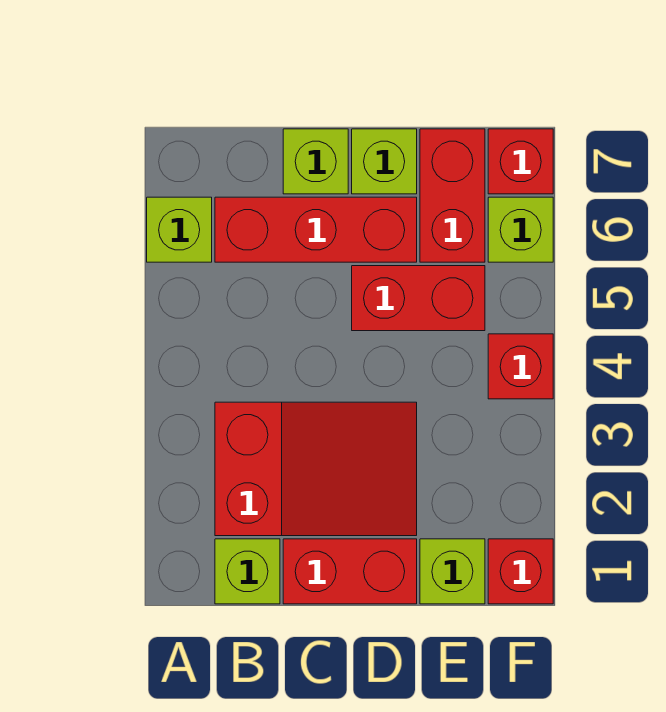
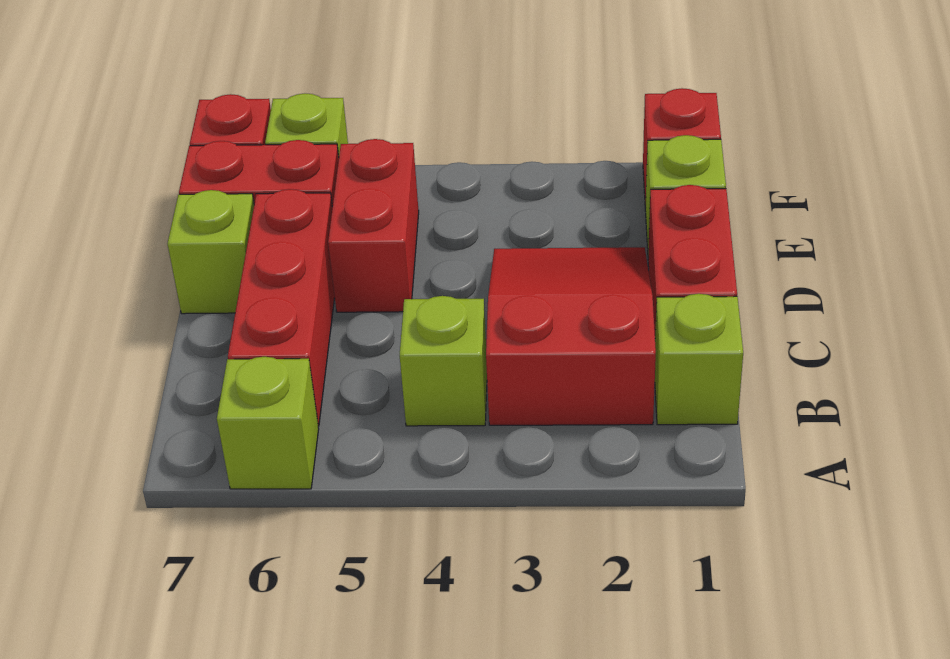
lime brick C7 level 1 -> lime brick B4 level 1
red brick F4 level 1 -> none

